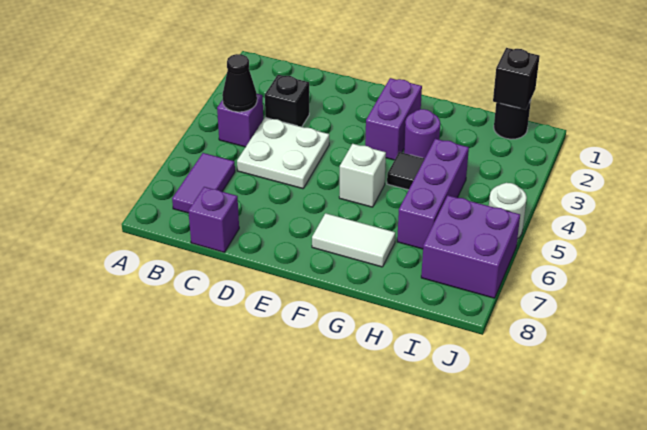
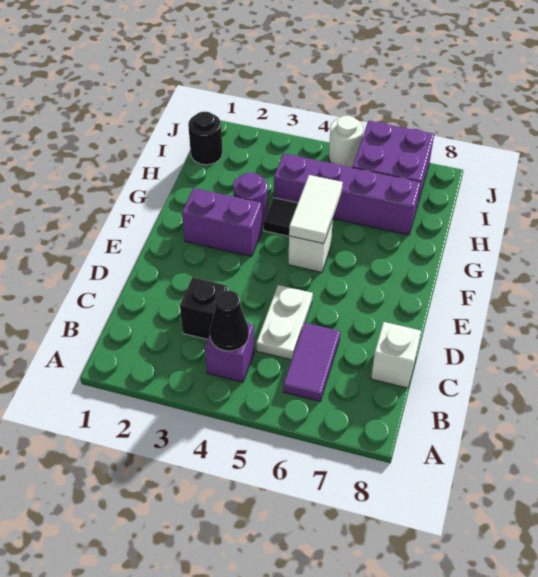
purple tile B6:B7 level 1 -> purple tile B6:C6 level 1
white plate C4:D5 level 1 -> white plate C5:D5 level 1
purple brick C8 level 1 -> white brick C8 level 1
white tile F7:G7 level 1 -> white tile F5:G5 level 2
purple brick H4:H6 level 1 -> purple brick H4:H7 level 1
black brick I1 level 2 -> none

